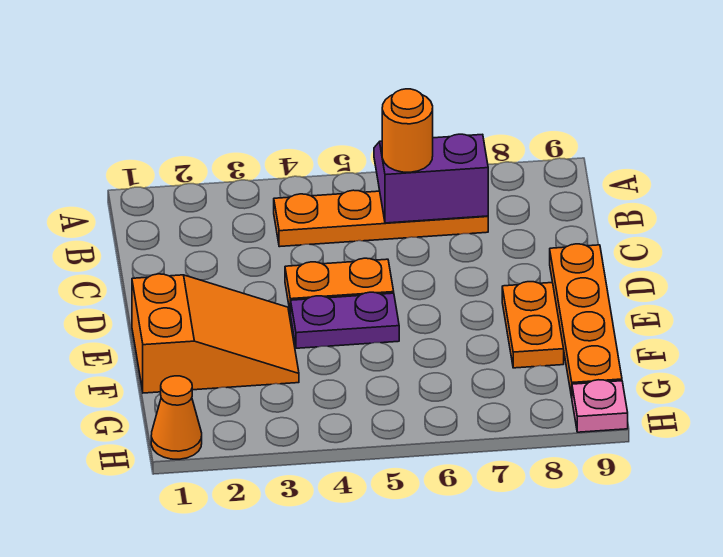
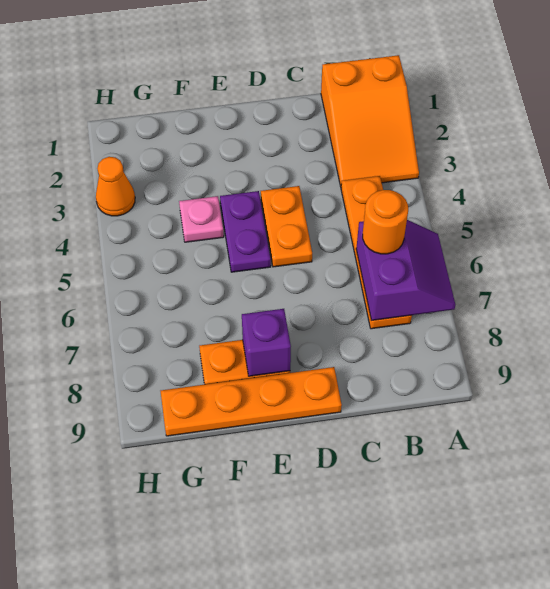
orange slope E1:F3 level 1 top 1 -> orange slope A1:B3 level 1 top 1
none -> purple brick E8 level 2
orange cone H1 level 1 -> orange cone H3 level 1
pink plate H9 level 1 -> pink plate F4 level 1

